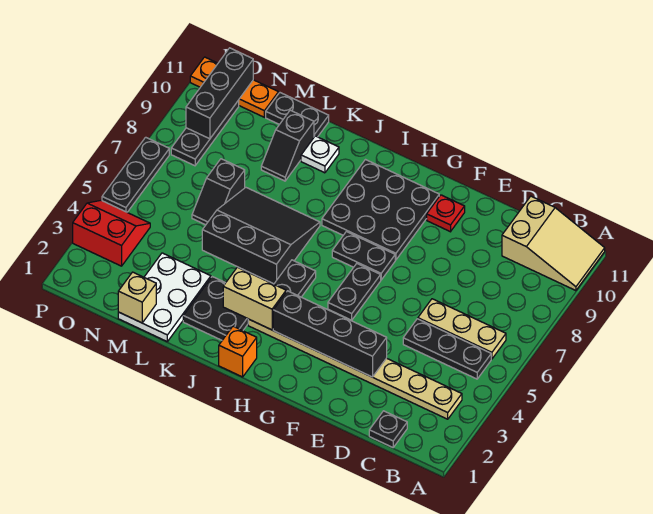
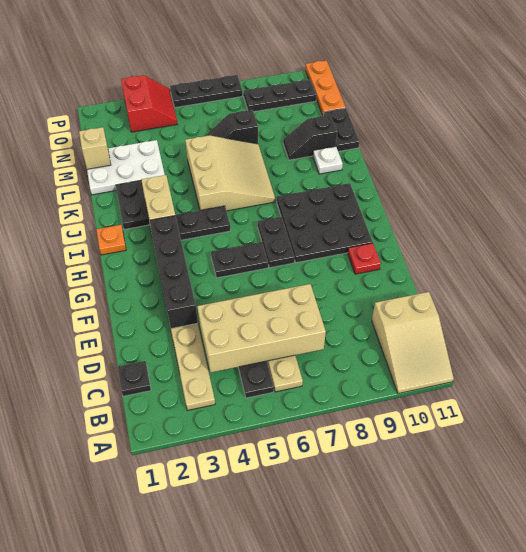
none -> tan brick C4:D7 level 2
orange brick I1 level 1 -> orange plate I1 level 1
black slope J5:L7 level 1 top 5 -> tan slope J5:L7 level 1 top 5
black brick O9:O11 level 2 -> none

